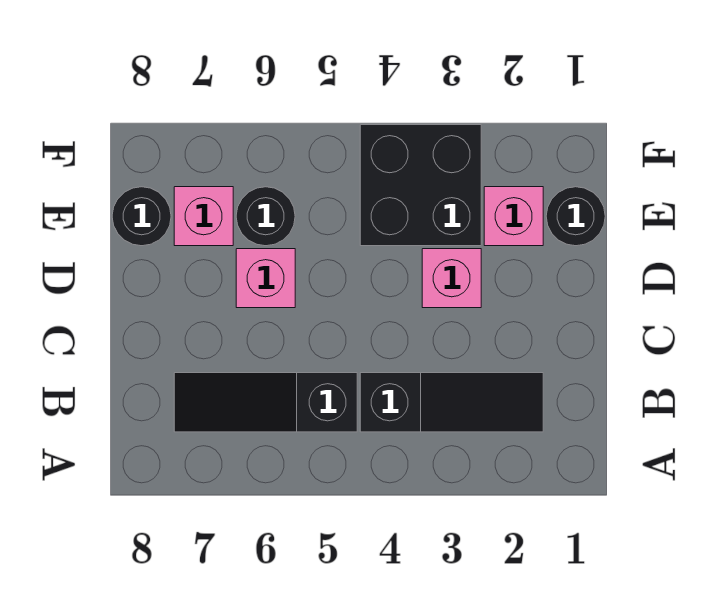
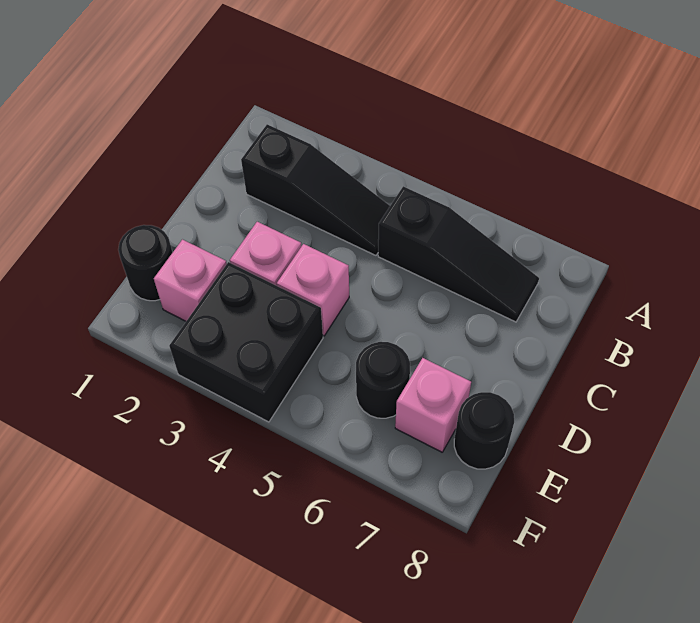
black slope B2:B4 level 1 top 4 -> black slope B2:B4 level 1 top 2
pink brick D6 level 1 -> pink brick D4 level 1

